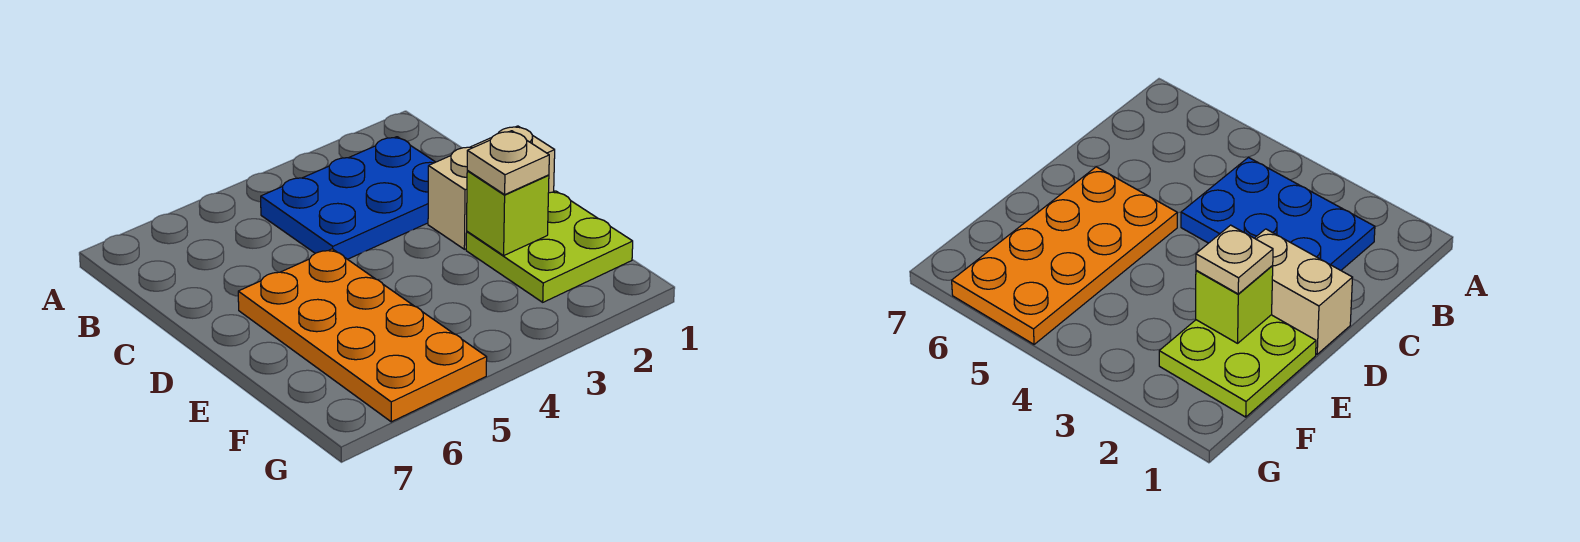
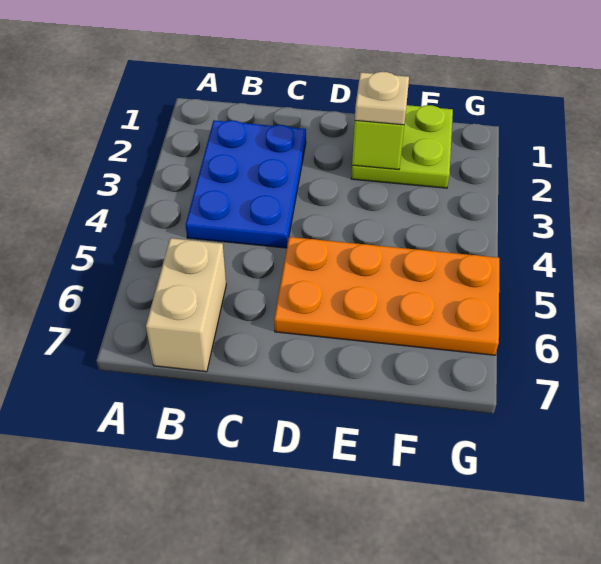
tan brick D1:D2 level 1 -> tan brick B6:B7 level 1

